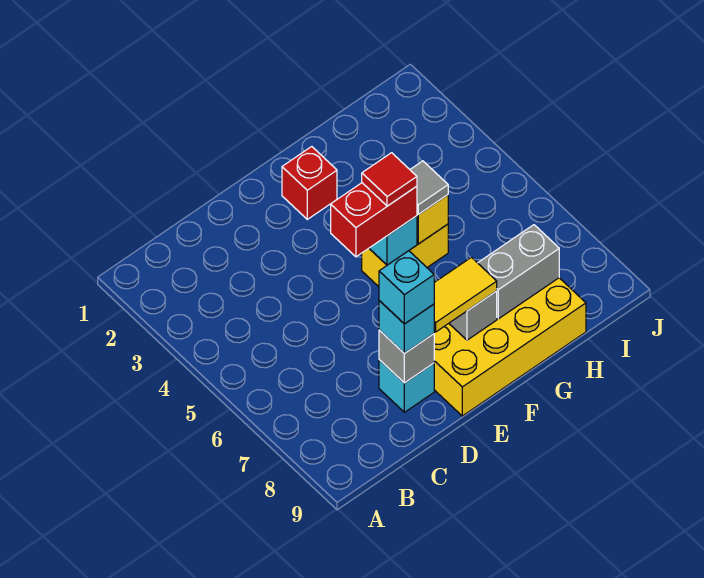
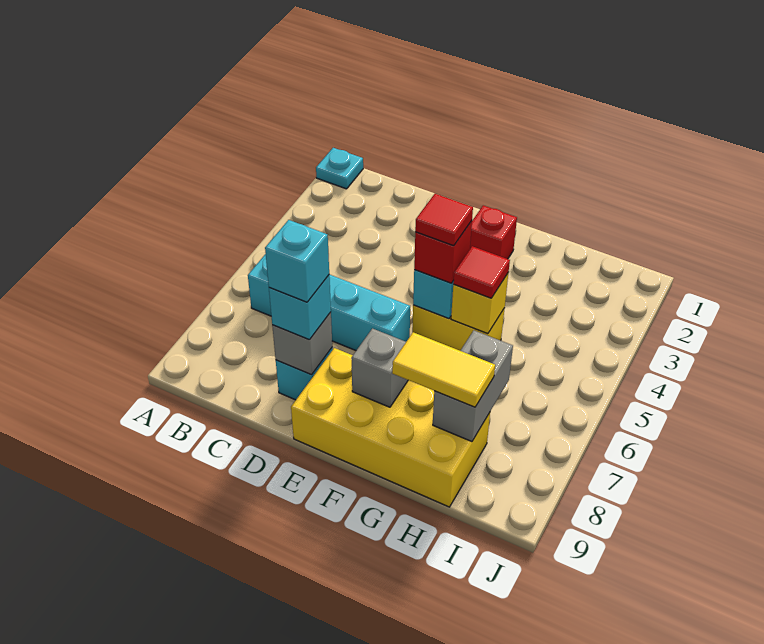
none -> cyan plate A1 level 1
none -> cyan brick B6:E6 level 1
red brick E5:F5 level 3 -> red brick F5 level 3
yellow tile E8:F8 level 3 -> yellow tile G8:H8 level 3
grey tile G5 level 3 -> red tile G5 level 3
grey brick G8:H8 level 2 -> grey brick H7:H8 level 2

